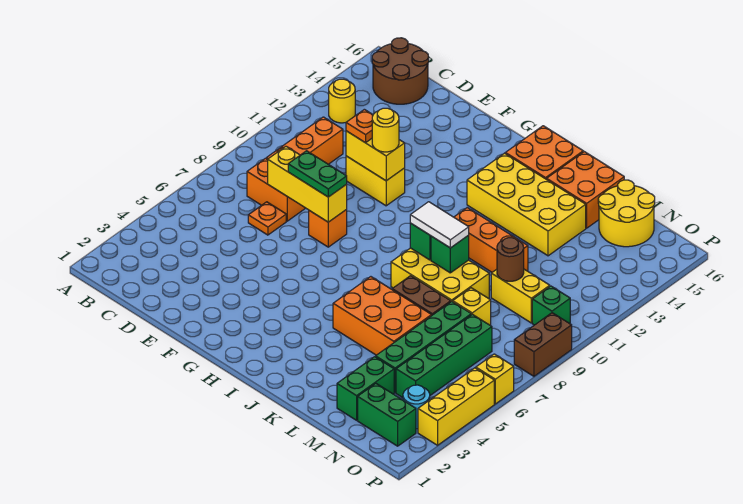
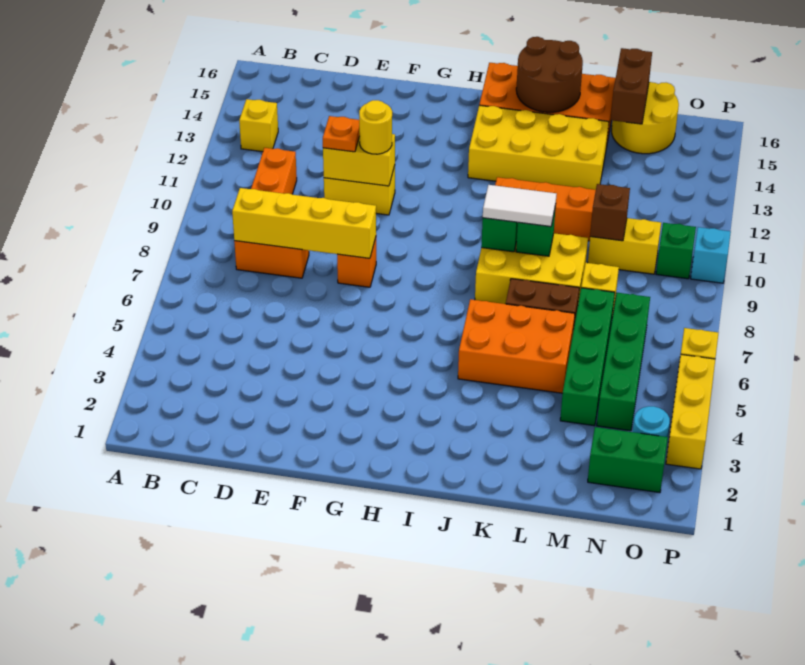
yellow round brick B13 level 1 -> yellow brick B13 level 1
brown round brick B15:C16 level 1 -> brown round brick J15:K16 level 2
orange plate D7 level 1 -> none
yellow brick D8:F8 level 2 -> yellow brick C8:F8 level 2
green plate E8:F8 level 3 -> none
green brick M2:M3 level 1 -> none
brown round brick M10 level 2 -> brown brick M10 level 2
brown brick P8:P9 level 1 -> brown brick M15:M16 level 2
none -> cyan brick P10 level 1

